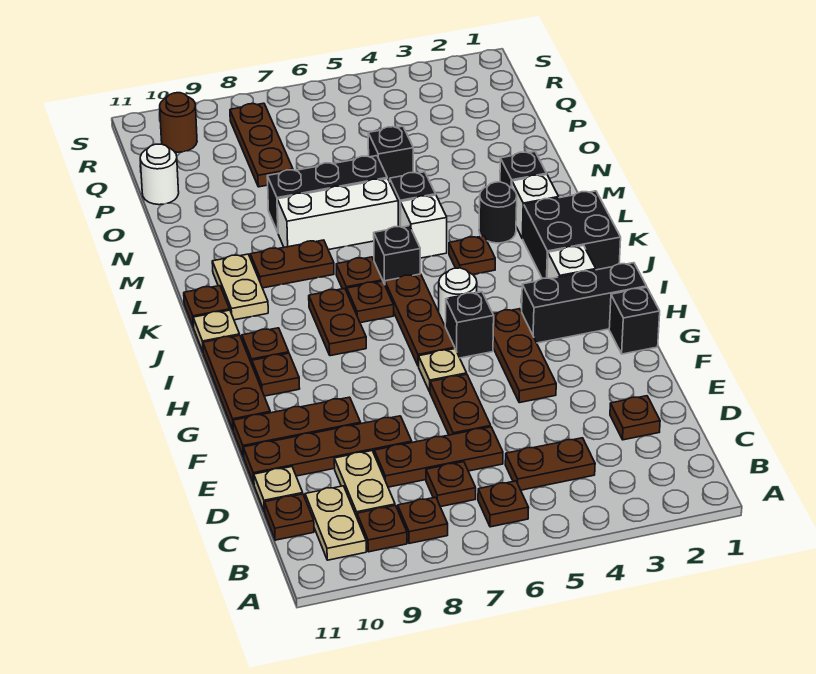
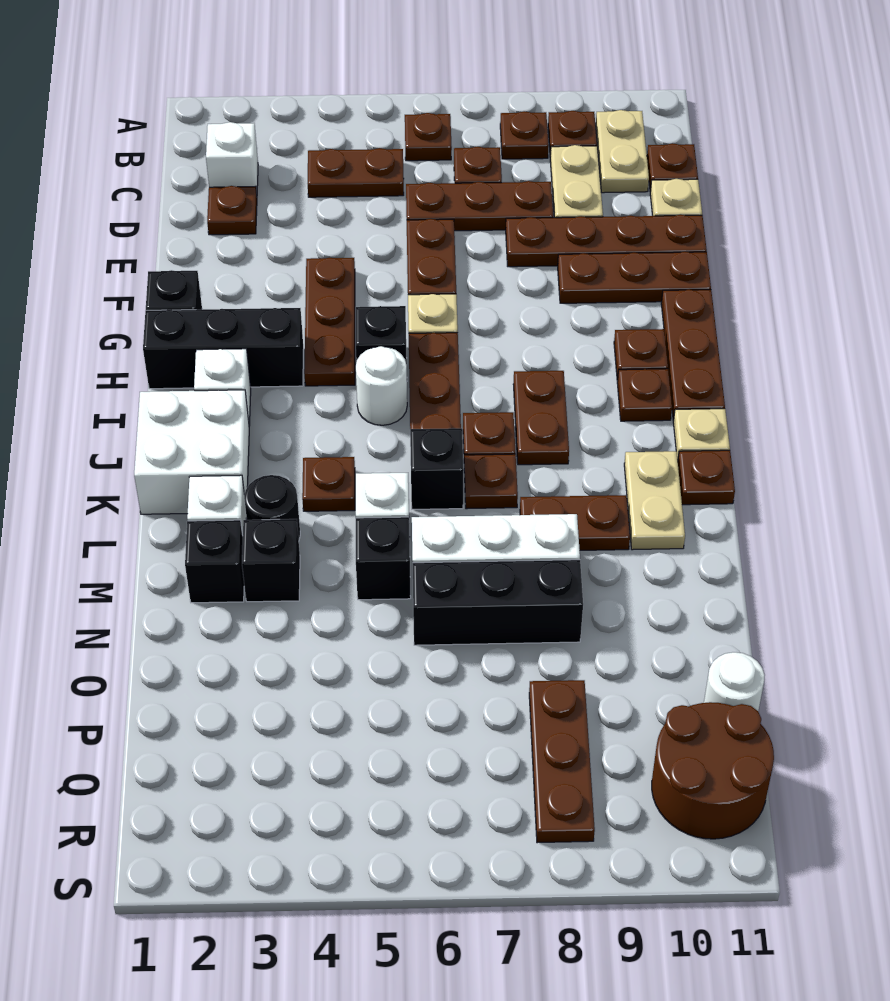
none -> white brick C2 level 1
black brick J1:K2 level 1 -> white brick J1:K2 level 1
black brick O5 level 1 -> black brick M3 level 1
brown round brick R10 level 1 -> brown round brick Q10:R11 level 1

